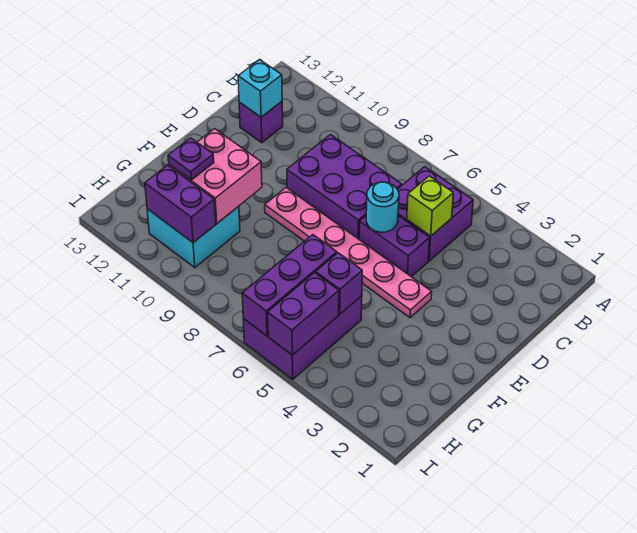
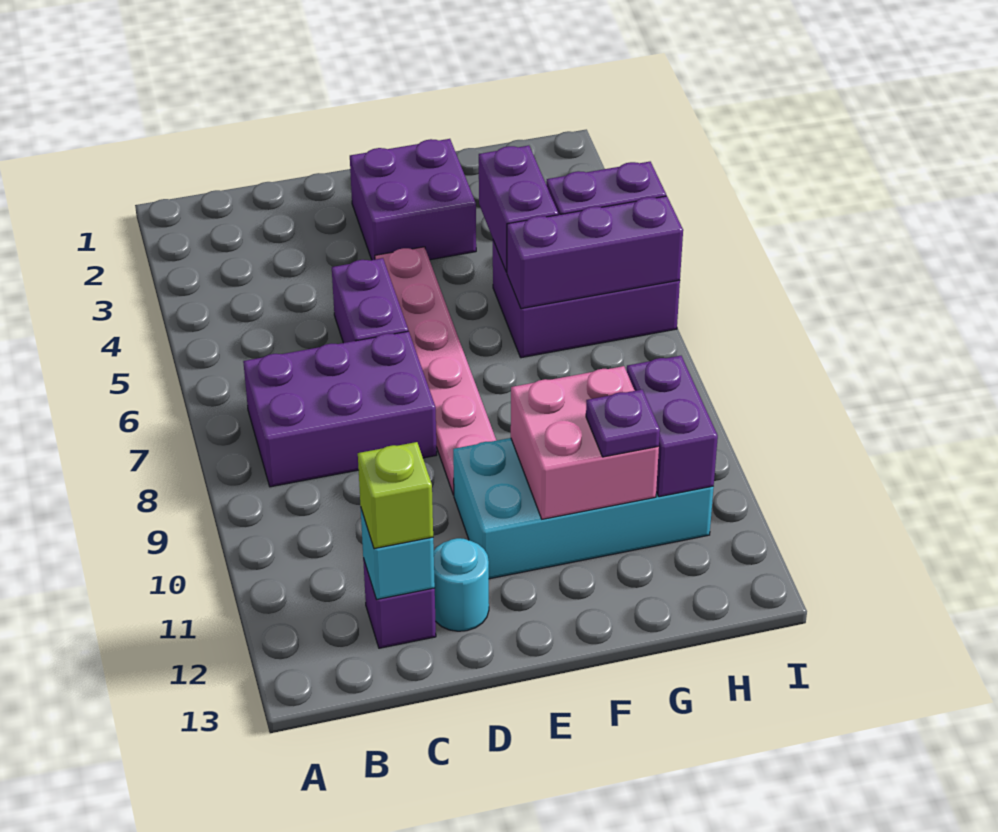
purple brick B5:C6 level 1 -> purple brick E2:F3 level 1
lime brick C5 level 2 -> lime brick C12 level 3
purple brick C7:D9 level 1 -> purple brick B7:D8 level 1
cyan round brick D6 level 2 -> cyan round brick D12 level 1
purple brick G5 level 2 -> purple brick G4:G5 level 2
cyan brick G10:H11 level 1 -> cyan brick E10:H11 level 1

